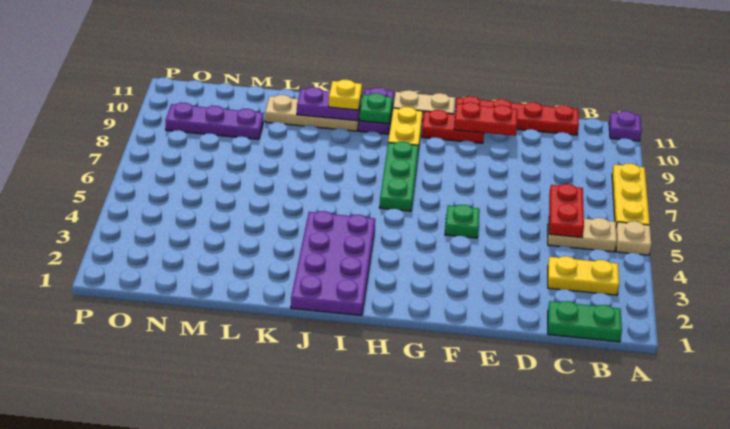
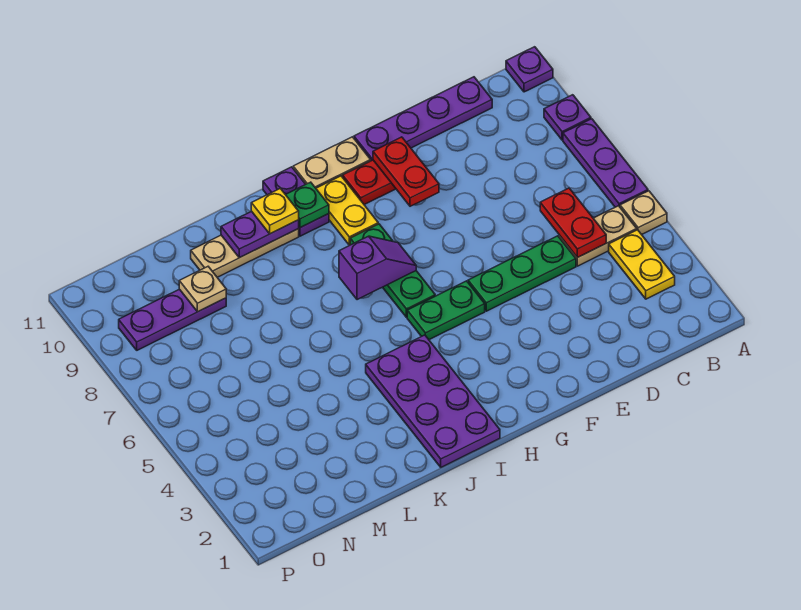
yellow plate A6:A8 level 1 -> purple plate A6:A8 level 1
none -> purple plate A9 level 1
green plate B1:C1 level 1 -> green plate G5:H5 level 1
yellow plate B3:C3 level 1 -> yellow plate B3:B4 level 1
red plate C11:F11 level 1 -> purple plate C11:F11 level 1
red plate E10:F10 level 2 -> red plate F9:F10 level 2
green plate F5 level 1 -> green plate D5:F5 level 1
none -> purple slope H7:I7 level 2 top I
none -> tan plate M9 level 2

